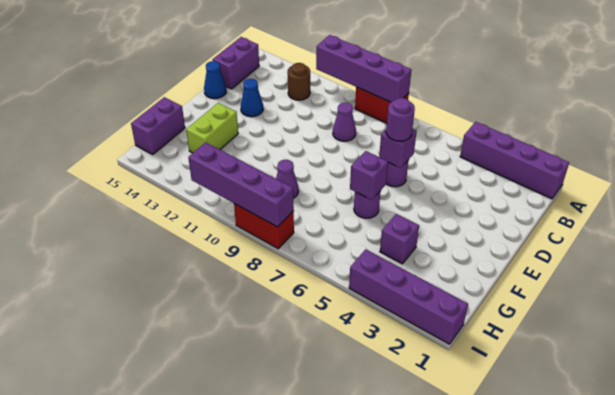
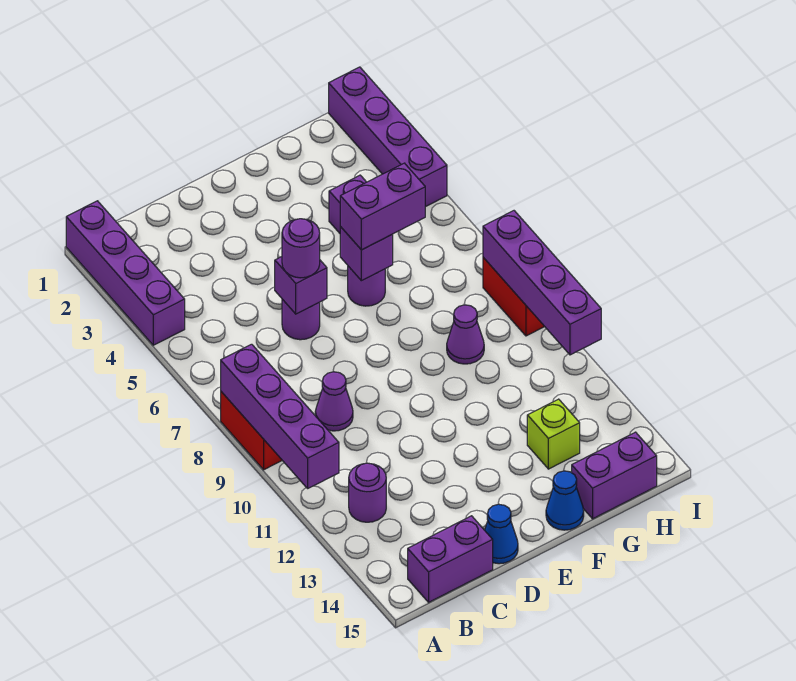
brown round brick B12 level 1 -> purple round brick B12 level 1
blue cone D13 level 1 -> blue cone F15 level 1
none -> purple brick F6:G6 level 3
lime brick F13:G13 level 1 -> lime brick G13 level 1

